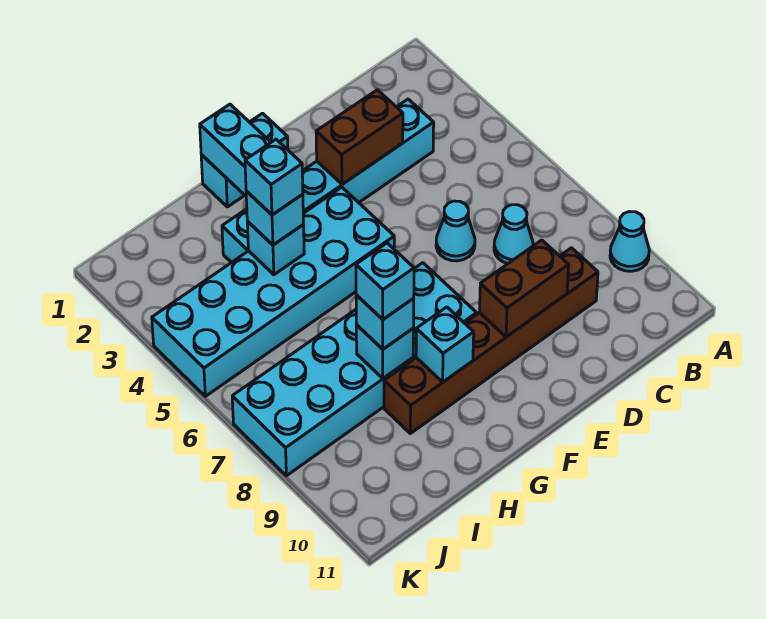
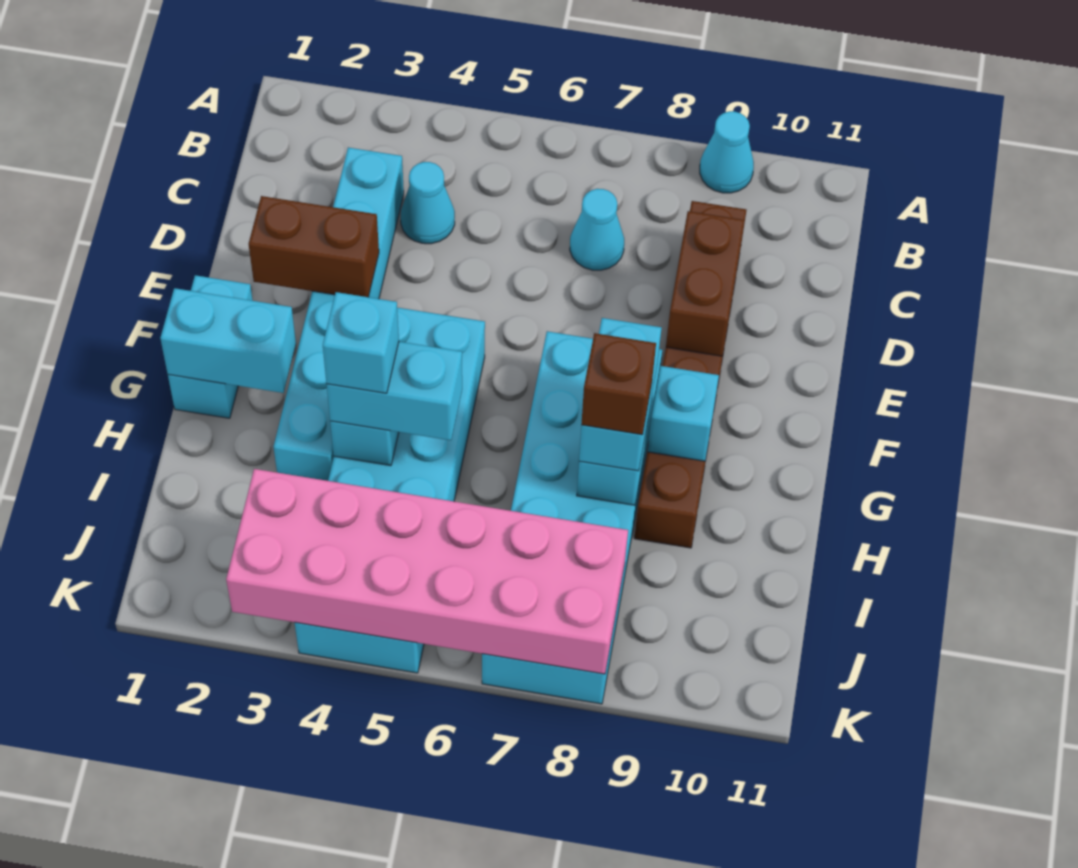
brown brick D3:E3 level 2 -> brown brick E2:E3 level 2
cyan cone D6 level 1 -> cyan cone C4 level 1
cyan brick H4 level 3 -> cyan brick H4:H5 level 3
cyan brick H8 level 3 -> cyan brick G8:H8 level 3
cyan brick H8 level 4 -> brown brick H8 level 4
none -> pink brick J3:K8 level 2

